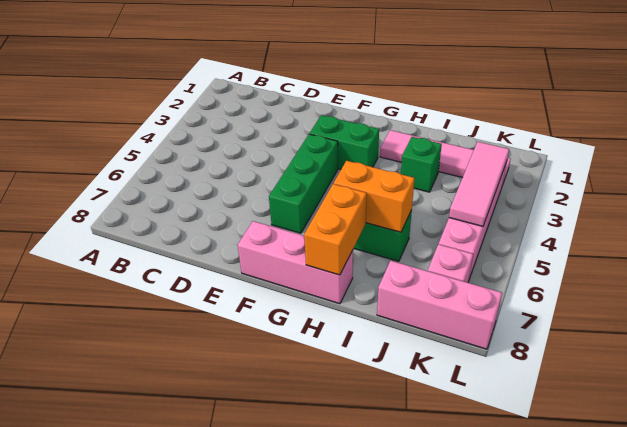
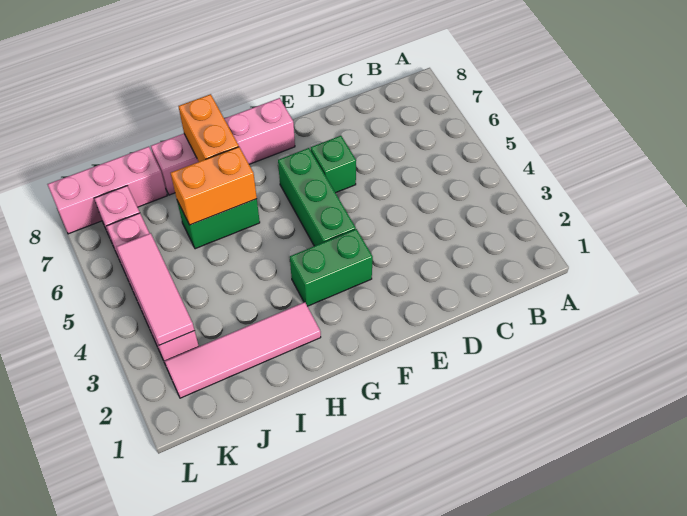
pink brick F8:H8 level 1 -> pink brick F8:I8 level 1
green brick I3 level 1 -> green brick E6 level 1

